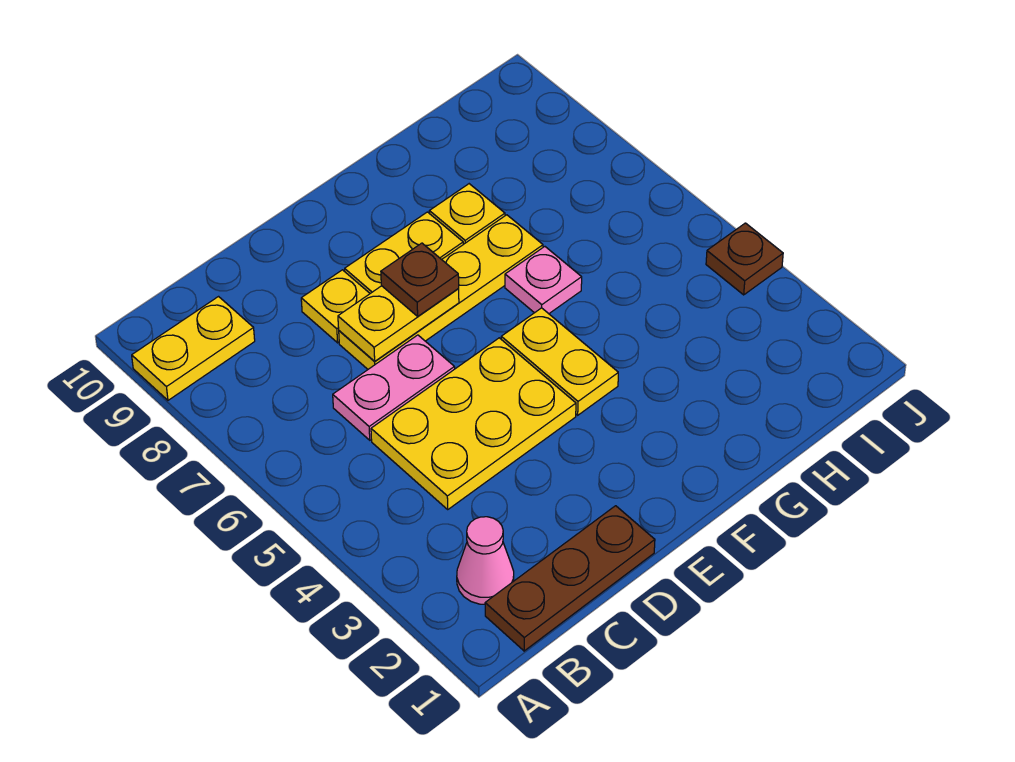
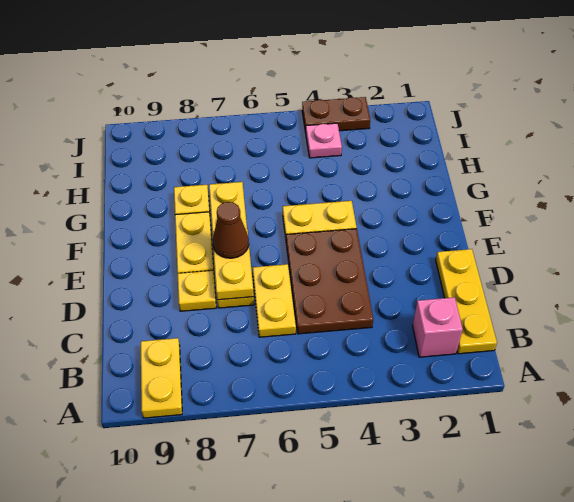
brown plate B1:D1 level 1 -> yellow plate B1:D1 level 1
pink cone B2 level 1 -> pink brick B2 level 1
yellow plate C4:E5 level 1 -> brown plate C4:E5 level 1
pink plate C6:D6 level 1 -> yellow plate C6:D6 level 1
brown plate E7 level 3 -> brown cone E7 level 3
pink plate G6 level 1 -> pink plate I4 level 1
brown plate J4 level 1 -> brown plate J3:J4 level 1

